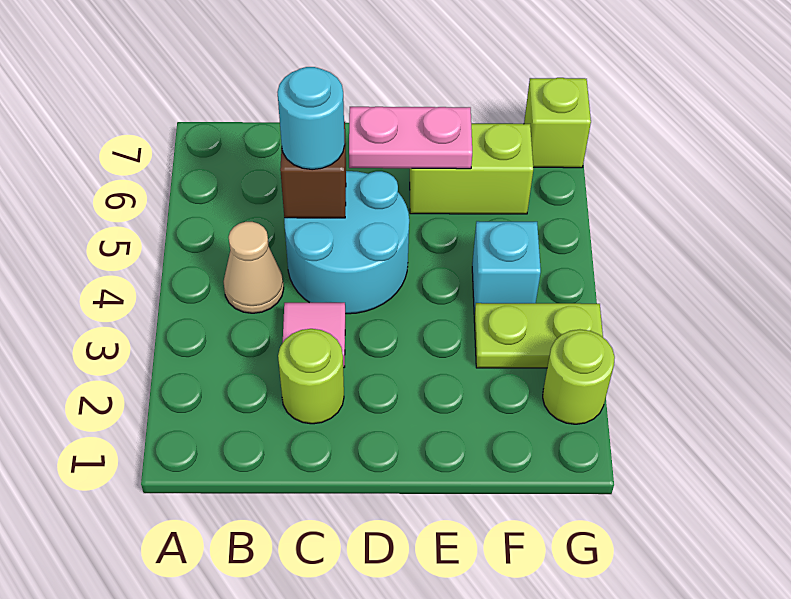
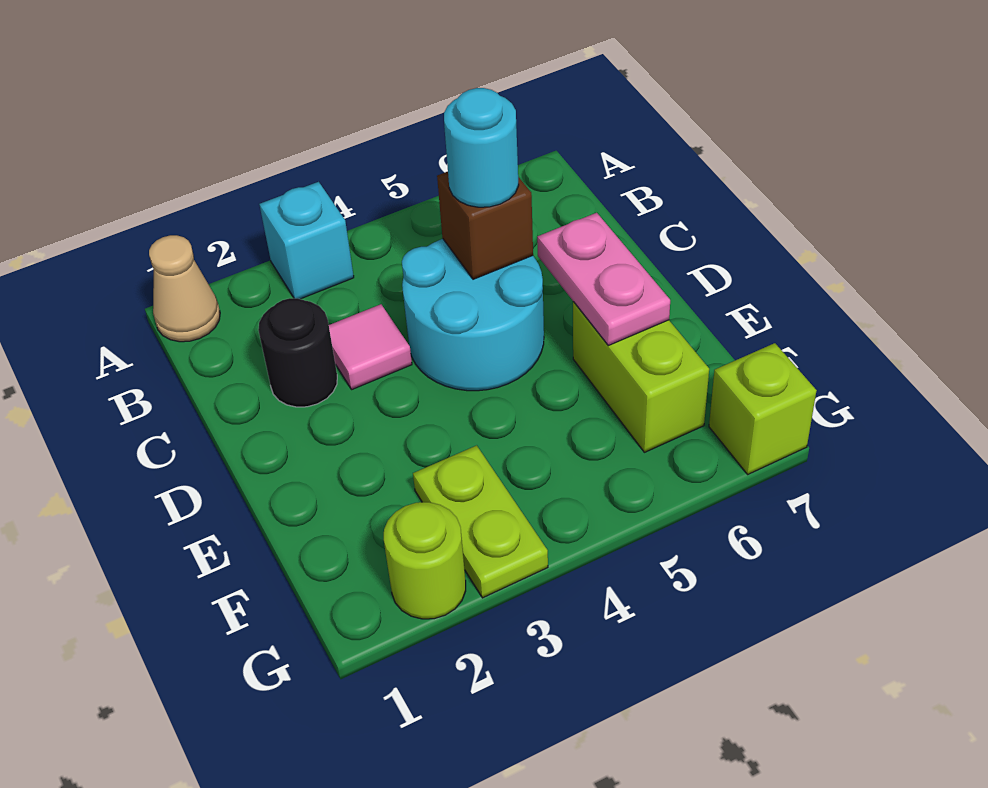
tan cone B4 level 1 -> tan cone A1 level 1
lime round brick C2 level 1 -> black round brick C2 level 1
cyan brick F4 level 1 -> cyan brick A3 level 1

